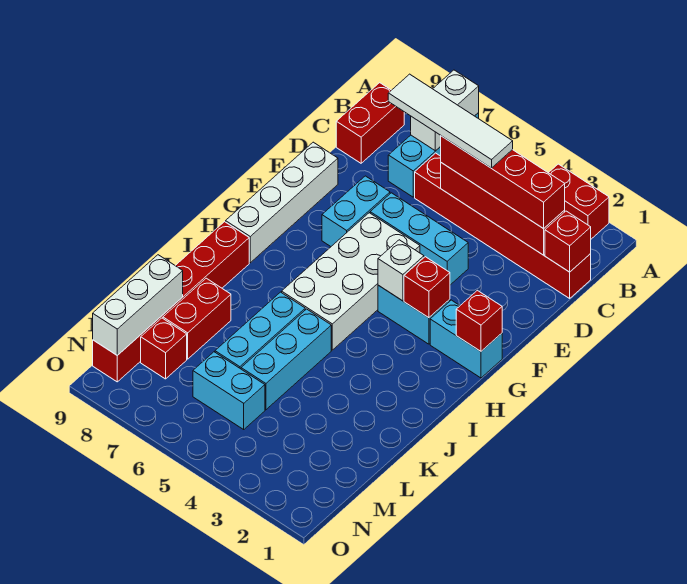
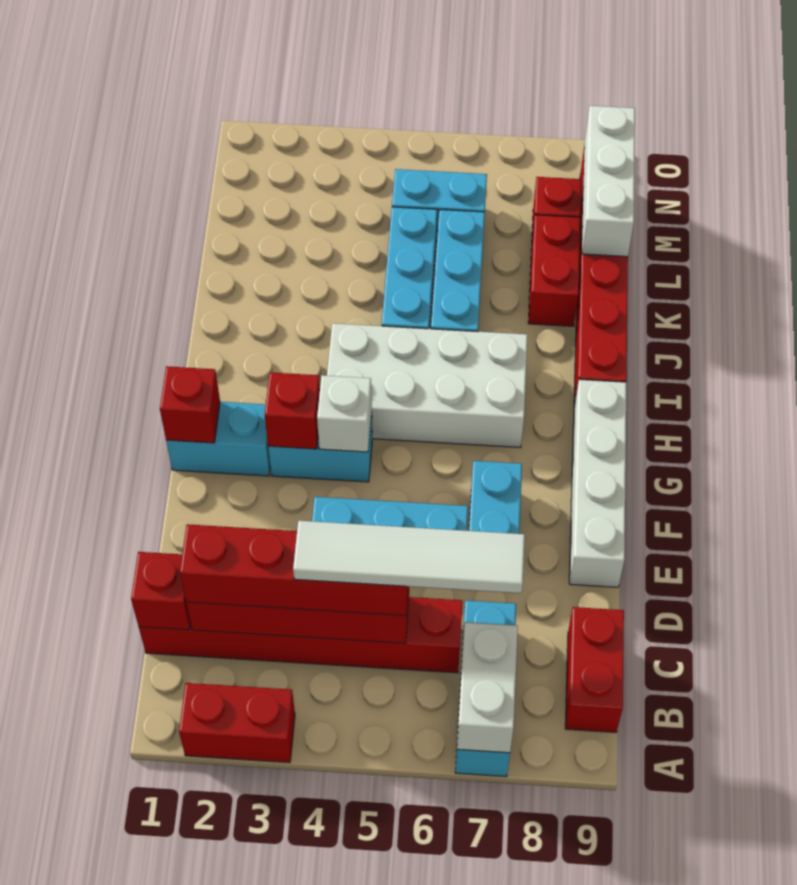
white brick F5:I6 level 1 -> white brick H4:I7 level 1

